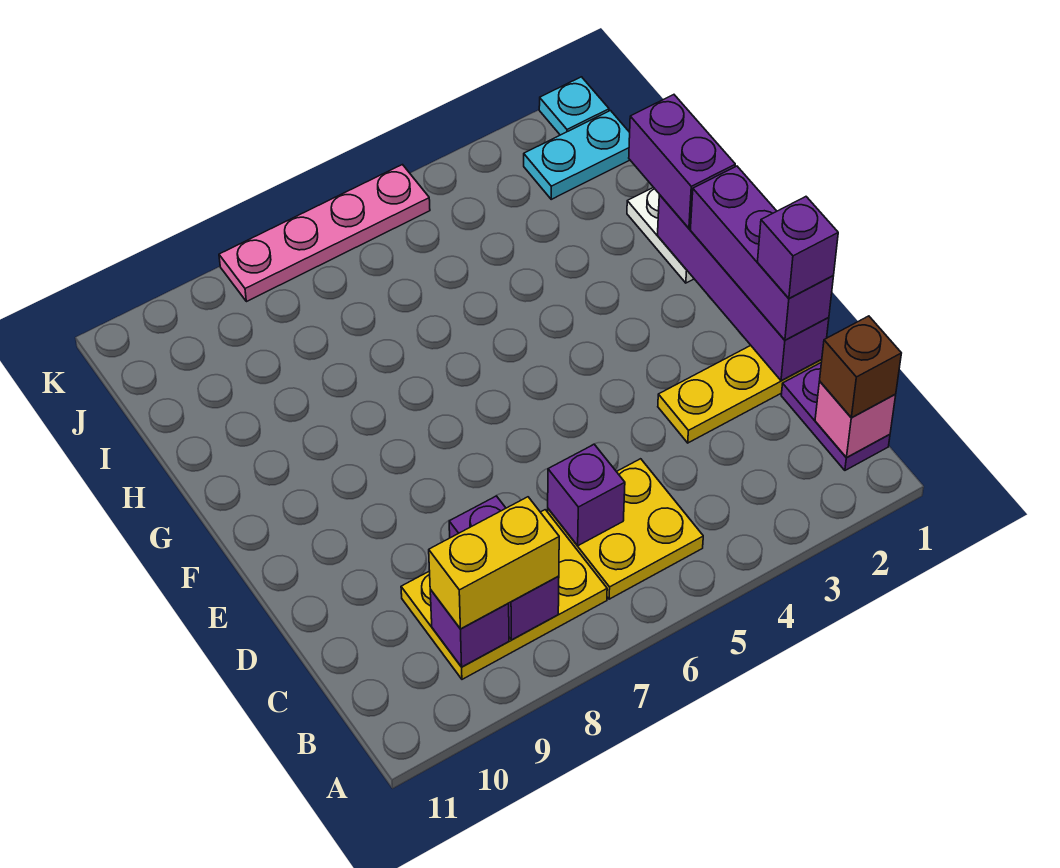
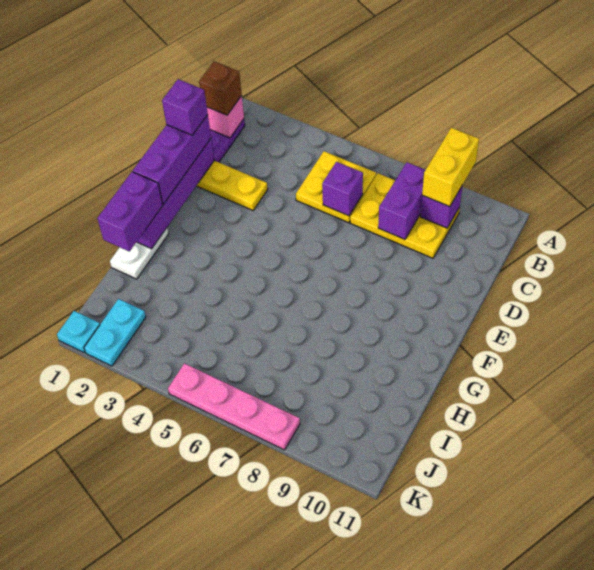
yellow brick B8:B9 level 3 -> yellow brick A9:B9 level 3
cyan plate J1:J2 level 1 -> cyan plate J2:K2 level 1

